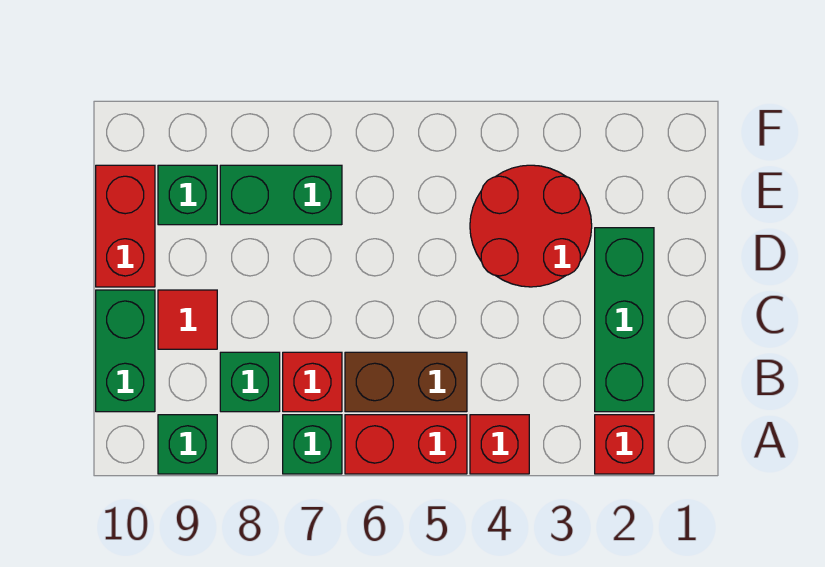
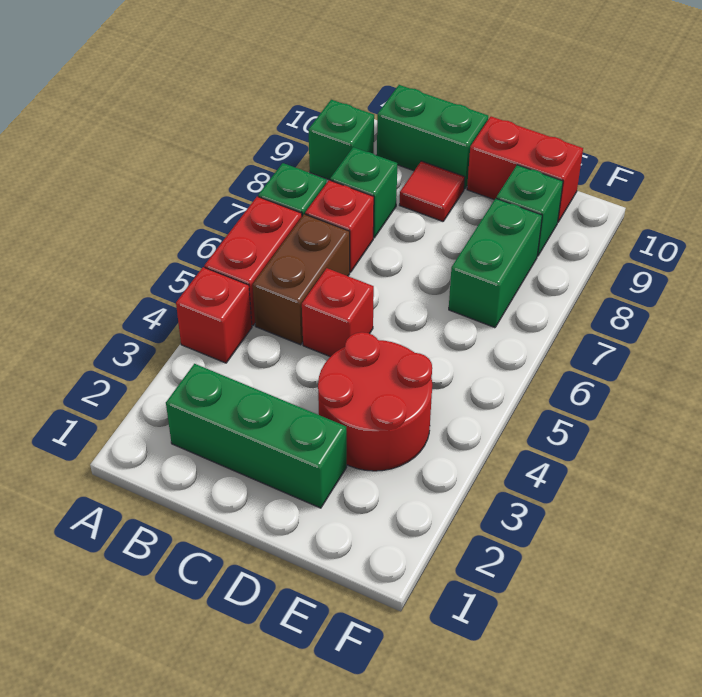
red brick A2 level 1 -> red brick C5 level 1

